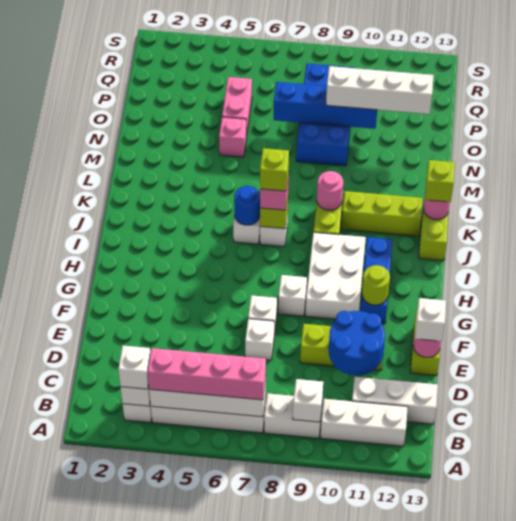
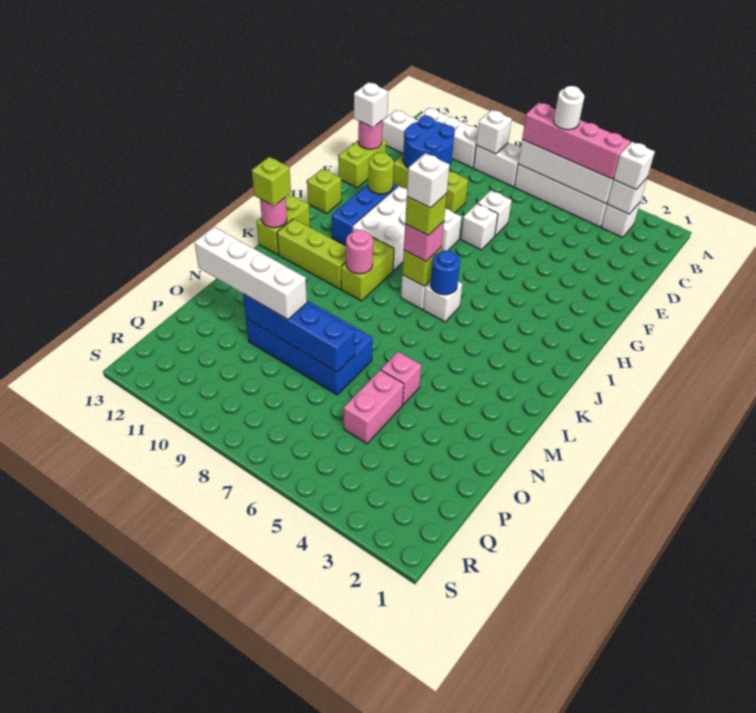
none -> white round brick B6 level 4
none -> lime brick H13 level 1
none -> white brick J7 level 5
blue brick N8:Q9 level 1 -> blue brick N7:O10 level 1

